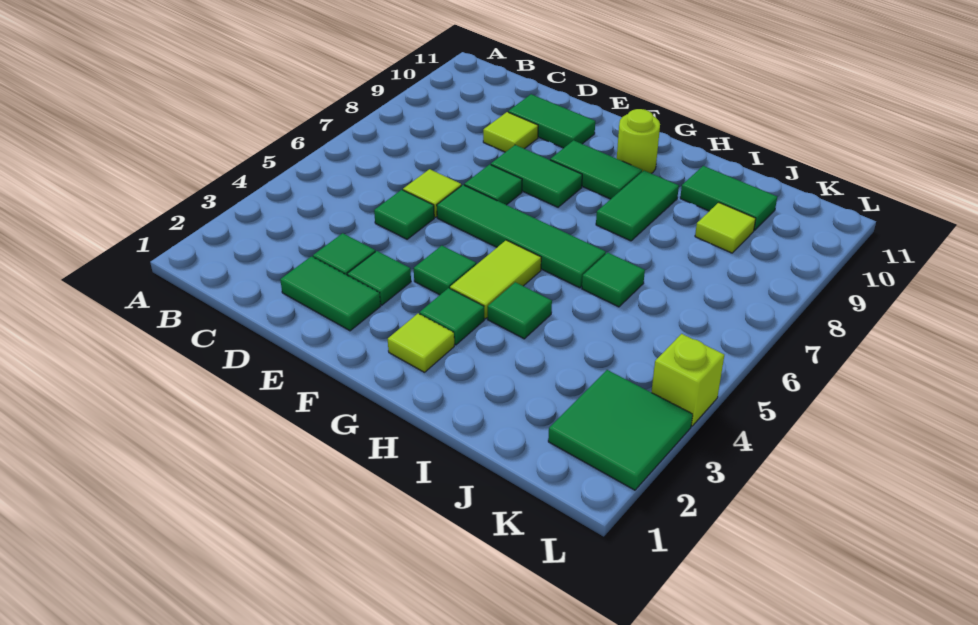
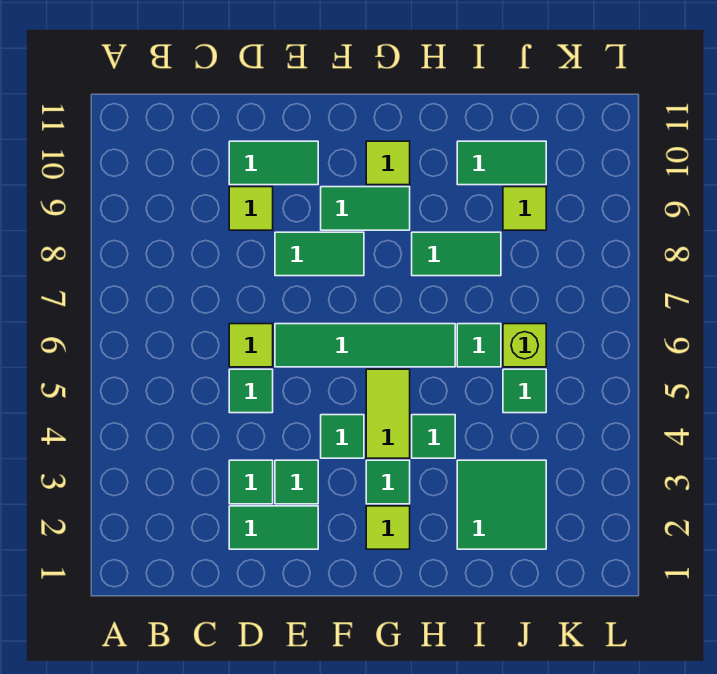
green tile E7 level 1 -> green tile J5 level 1
lime round brick G10 level 1 -> lime tile G10 level 1
green tile H8:H9 level 1 -> green tile H8:I8 level 1
green tile K2:L3 level 1 -> green tile I2:J3 level 1
lime brick L4 level 1 -> lime brick J6 level 1

